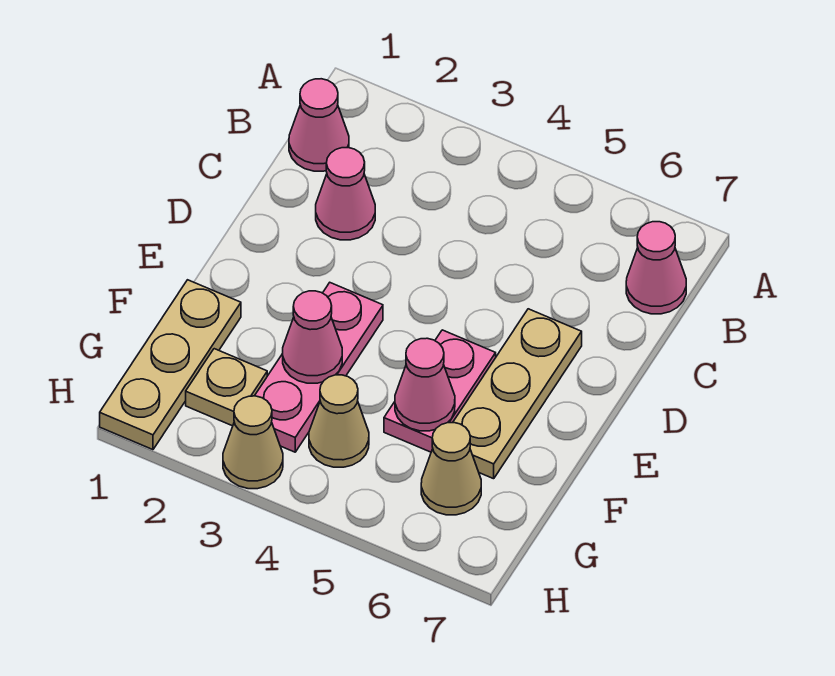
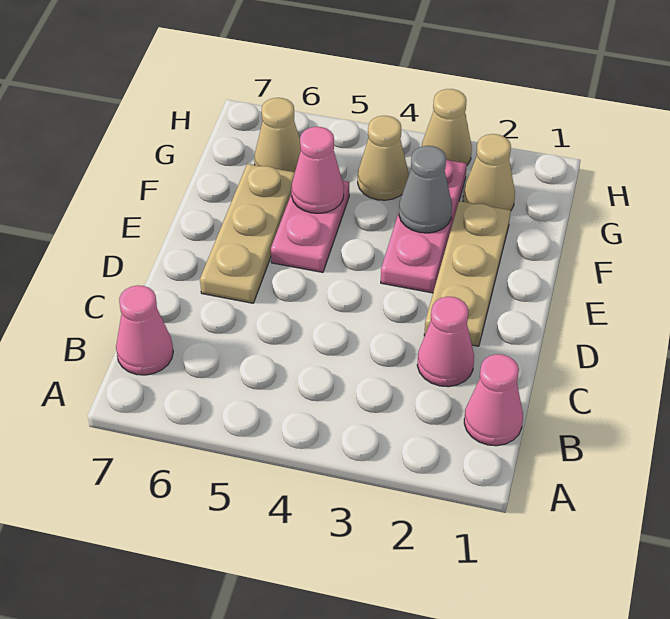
tan plate F1:H1 level 1 -> tan plate D2:F2 level 1
pink cone F3 level 2 -> grey cone F3 level 2
tan plate G2 level 1 -> tan cone G2 level 1

